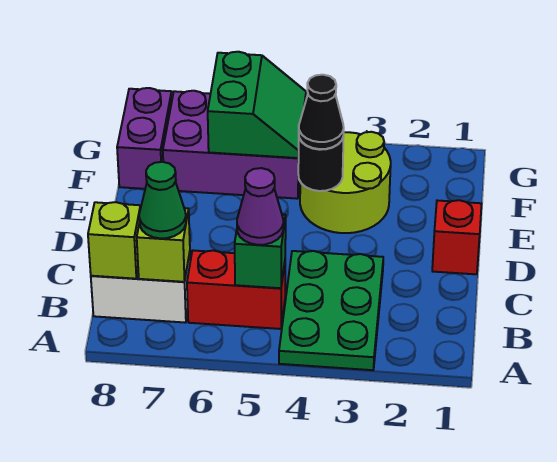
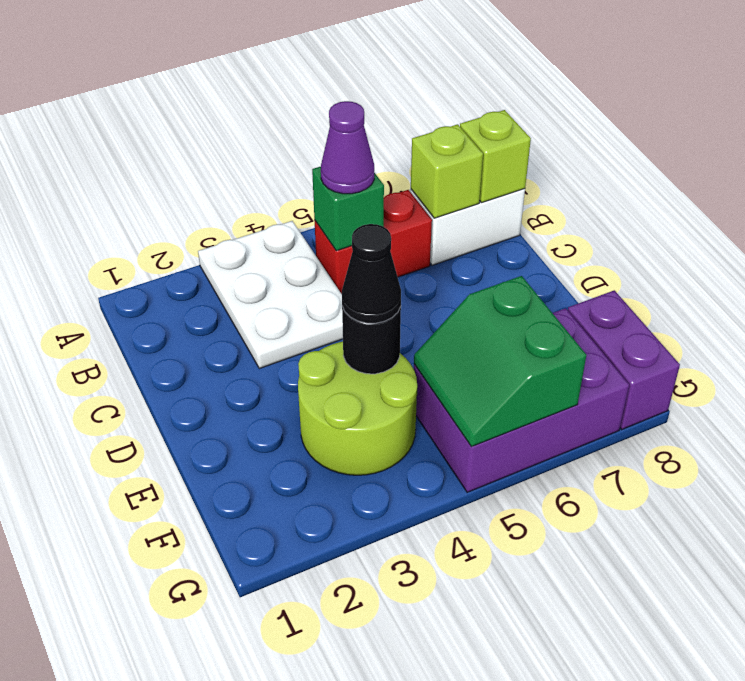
green plate A3:C4 level 1 -> white plate A3:C4 level 1
green cone B7 level 3 -> none
red brick D1 level 1 -> none

